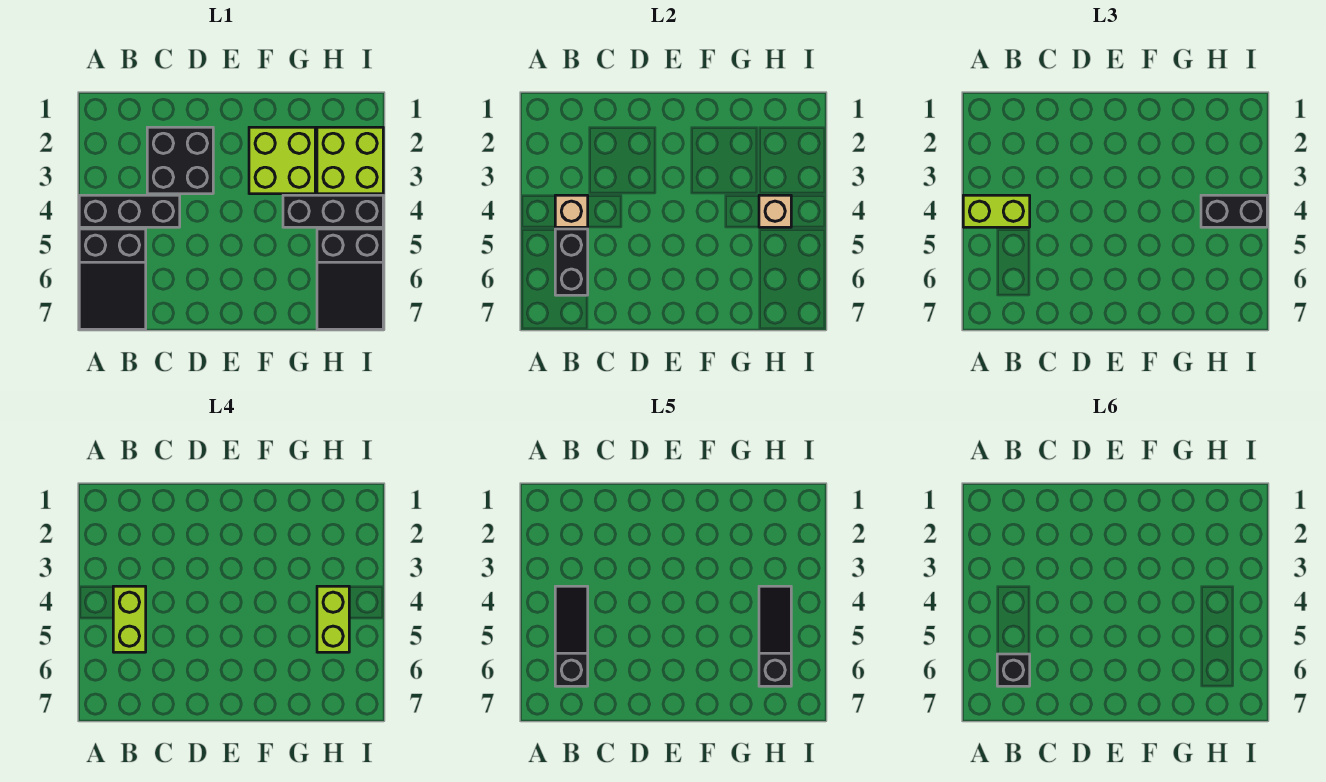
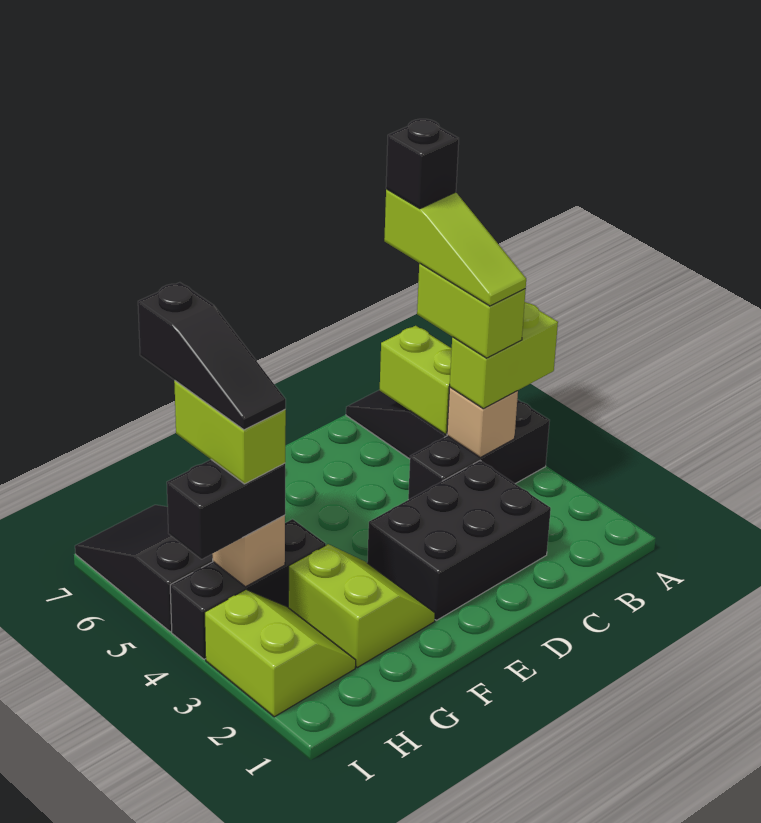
black slope B4:B6 level 5 top 6 -> lime slope B4:B6 level 5 top 6
black brick B5:B6 level 2 -> lime brick B5:B6 level 2
black brick C2:D3 level 1 -> black brick C2:E3 level 1
lime brick F2:G3 level 1 -> lime slope F2:G3 level 1 top G
lime brick H2:I3 level 1 -> lime slope H2:I3 level 1 top I

